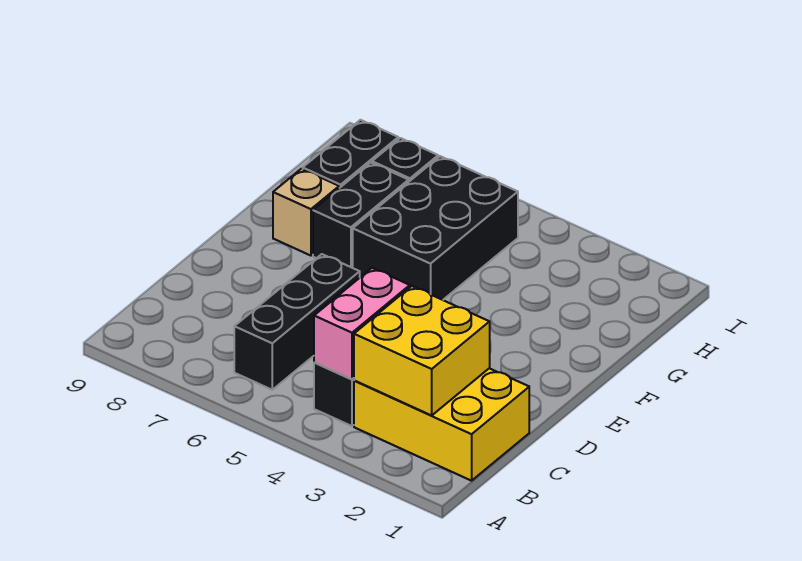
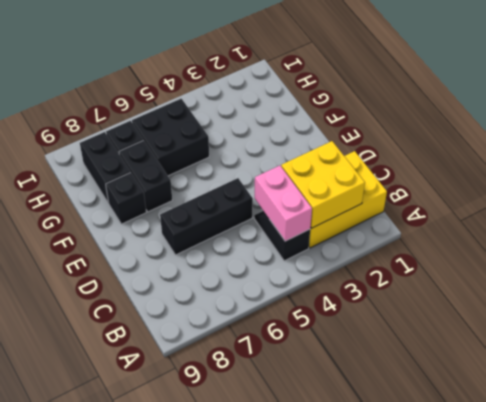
black brick B6:D6 level 1 -> black brick D5:D7 level 1
black brick F5:H6 level 1 -> black brick G5:H6 level 1
tan brick F8 level 1 -> black brick F8 level 1

